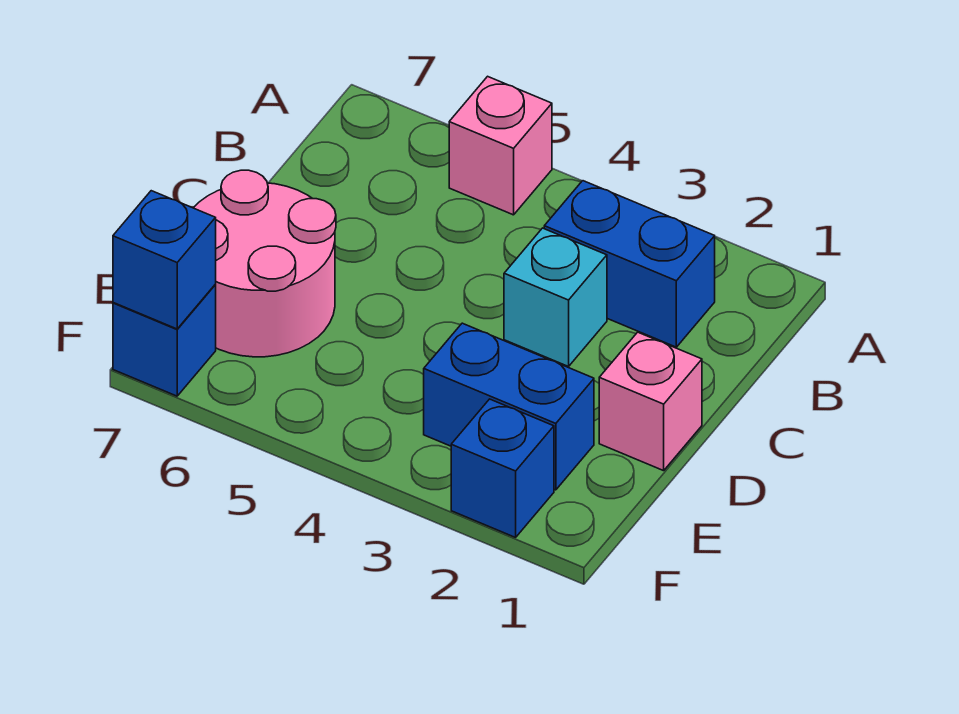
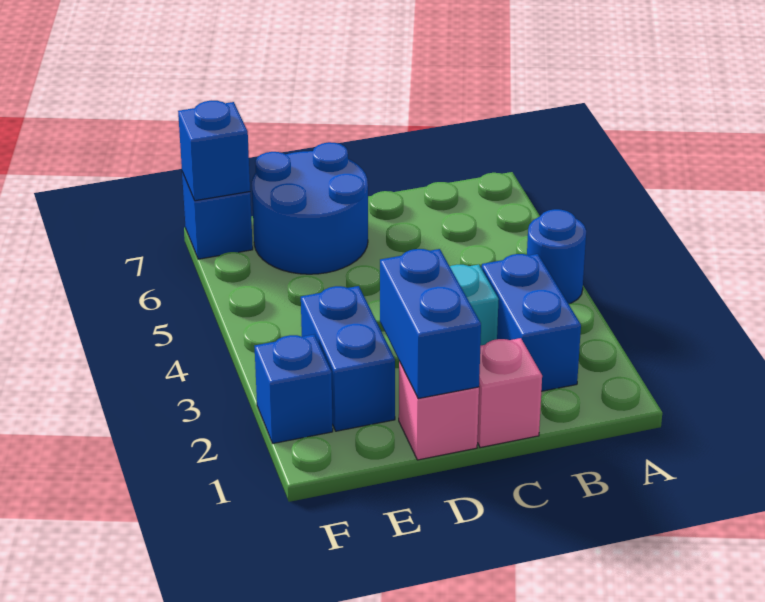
none -> blue round brick A4 level 1
pink brick A5 level 1 -> pink brick C1 level 1
none -> blue brick D1:D2 level 2
pink round brick D6:E7 level 1 -> blue round brick D6:E7 level 1

